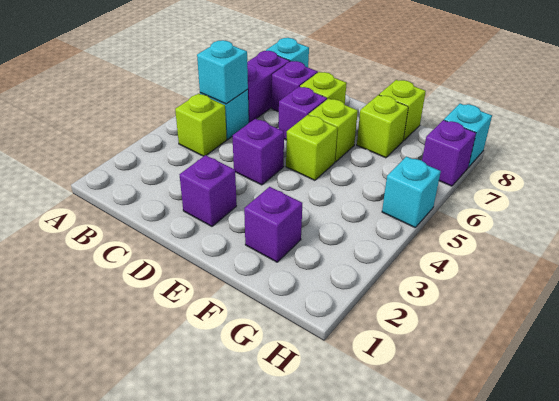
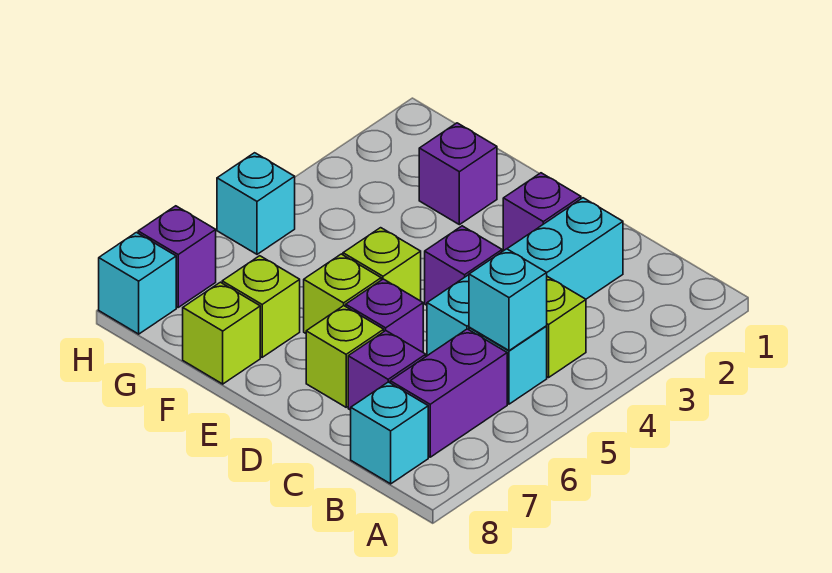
none -> cyan brick C2:C5 level 1

